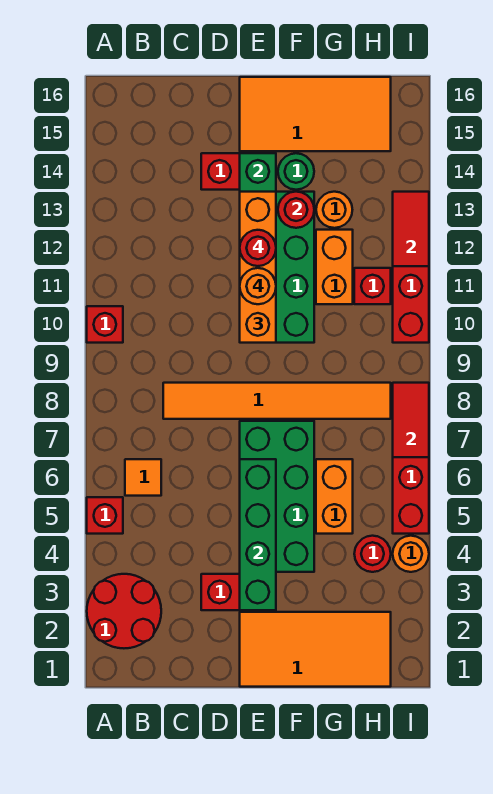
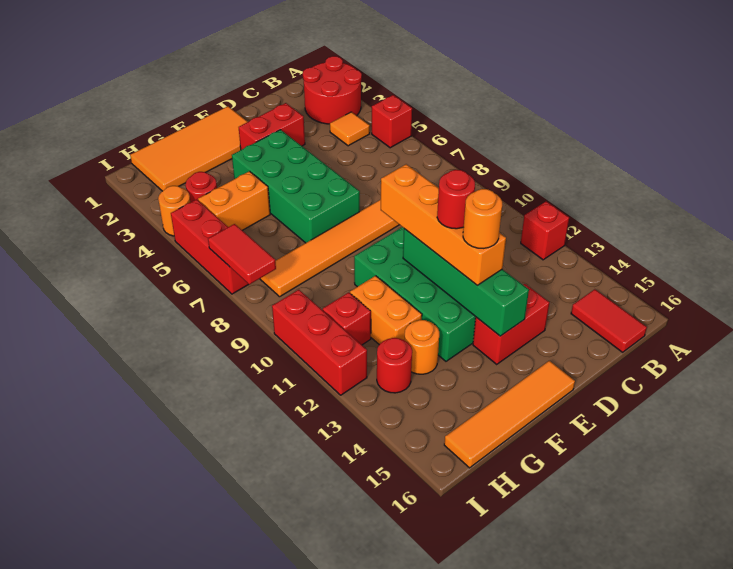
red brick A10 level 1 -> red brick A12 level 1
orange tile B6 level 1 -> orange tile B4 level 1
green brick E3:E6 level 2 -> none
orange round brick E11 level 4 -> orange round brick E13 level 4
orange tile E15:H16 level 1 -> orange tile E16:H16 level 1
red round brick F13 level 2 -> red round brick H13 level 1
green round brick F14 level 1 -> none
orange brick G5:G6 level 1 -> orange brick G5:H5 level 1
red tile I12:I13 level 2 -> red tile B15:B16 level 1

